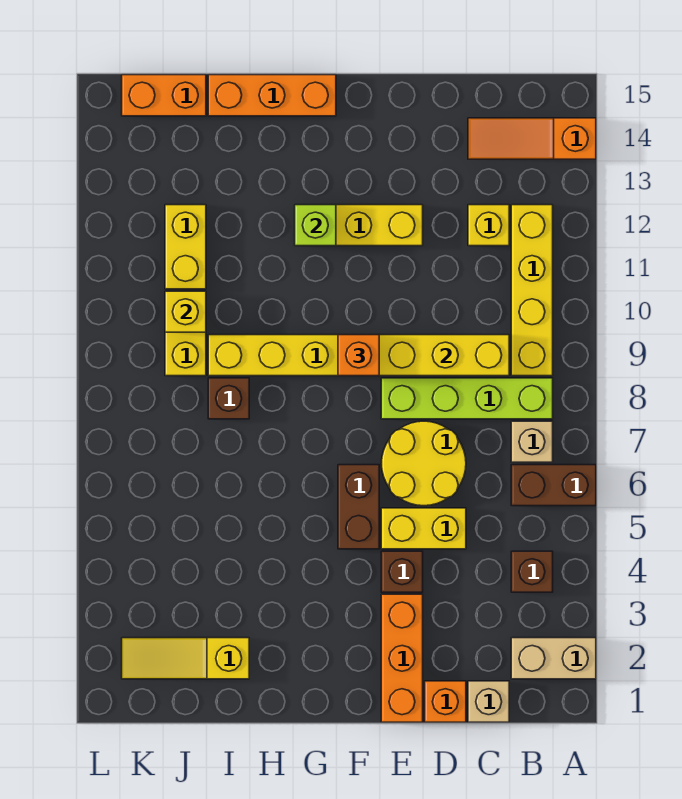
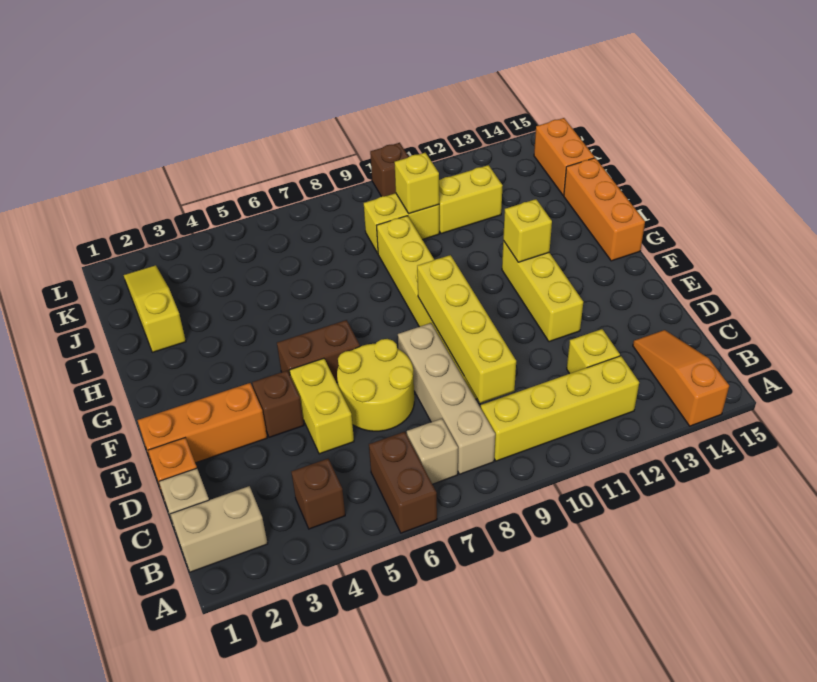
tan brick A2:B2 level 1 -> tan brick B1:B2 level 1
lime brick B8:E8 level 1 -> tan brick B8:E8 level 1
orange brick F9 level 3 -> none
lime brick G12 level 2 -> yellow brick G12 level 2
brown brick I8 level 1 -> brown brick L10 level 1

